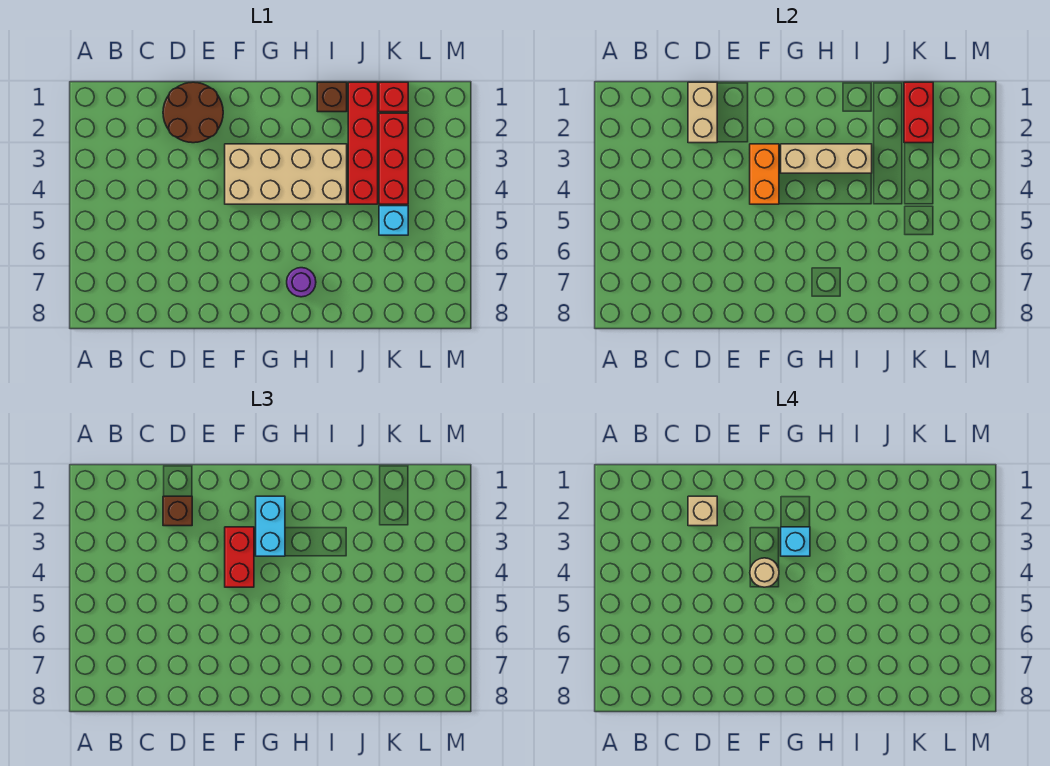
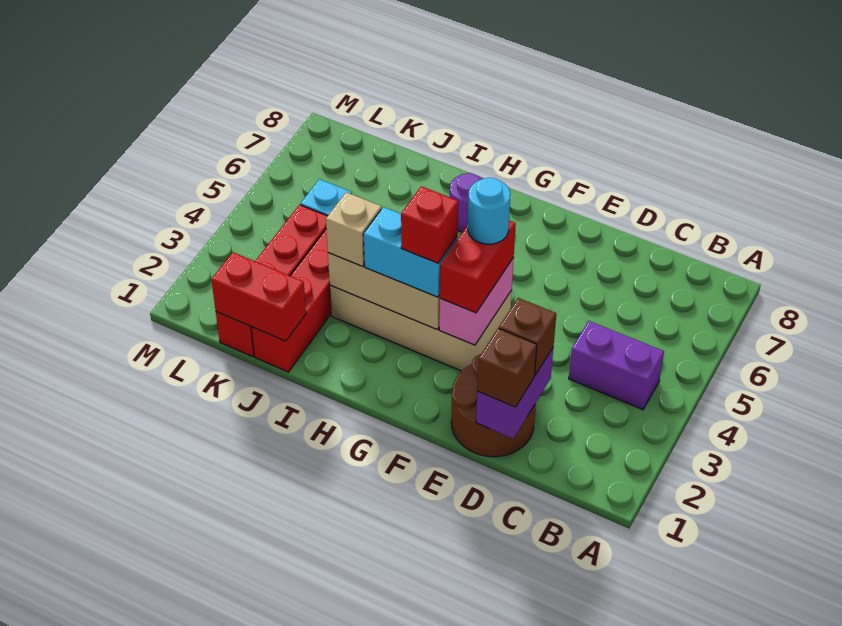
none -> purple brick B4:C4 level 1
tan brick D1:D2 level 2 -> purple brick D1:D2 level 2
tan brick D2 level 4 -> tan brick I3 level 3
orange brick F3:F4 level 2 -> pink brick F3:F4 level 2
tan round brick F4 level 4 -> cyan round brick F4 level 4
cyan brick G2:G3 level 3 -> cyan brick G3:H3 level 3
cyan brick G3 level 4 -> red brick G3 level 4
brown brick I1 level 1 -> brown brick D1 level 3
red brick K1:K2 level 2 -> red brick J1:K1 level 2

